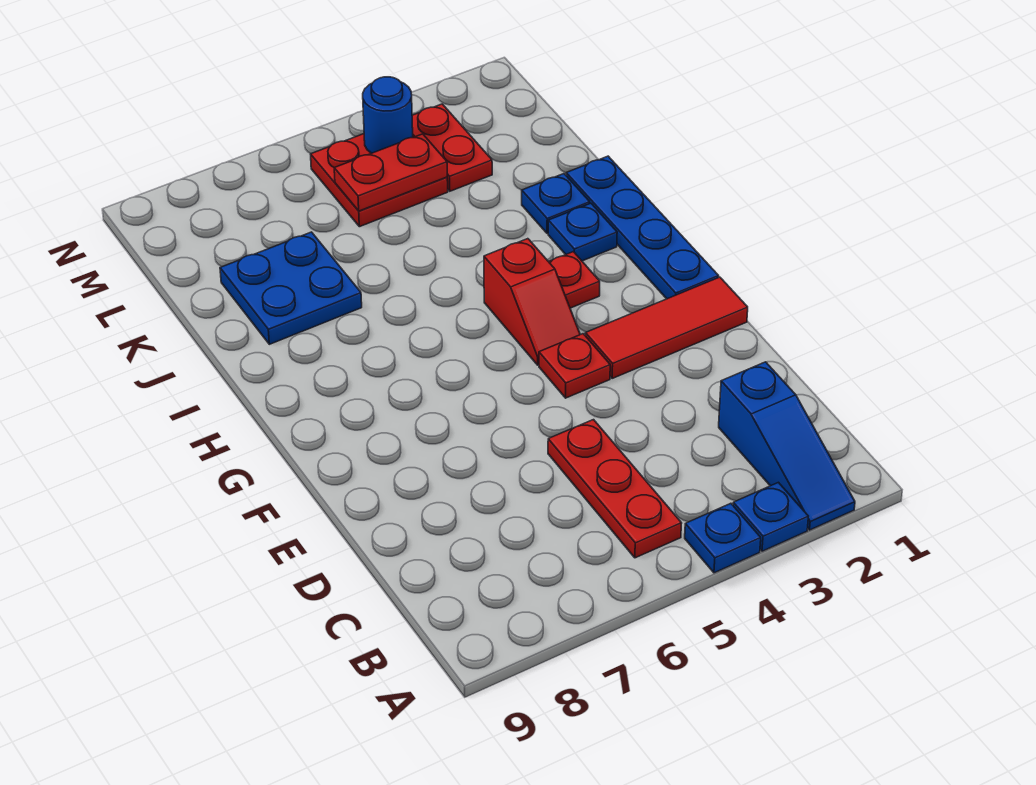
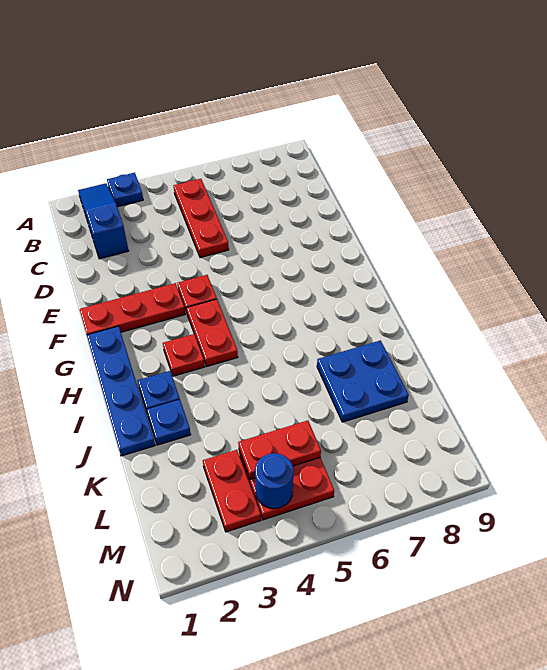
blue plate A4 level 1 -> none
red tile F1:F3 level 1 -> red plate F1:F3 level 1
red slope G4:H4 level 1 top H -> red plate G4:H4 level 1

